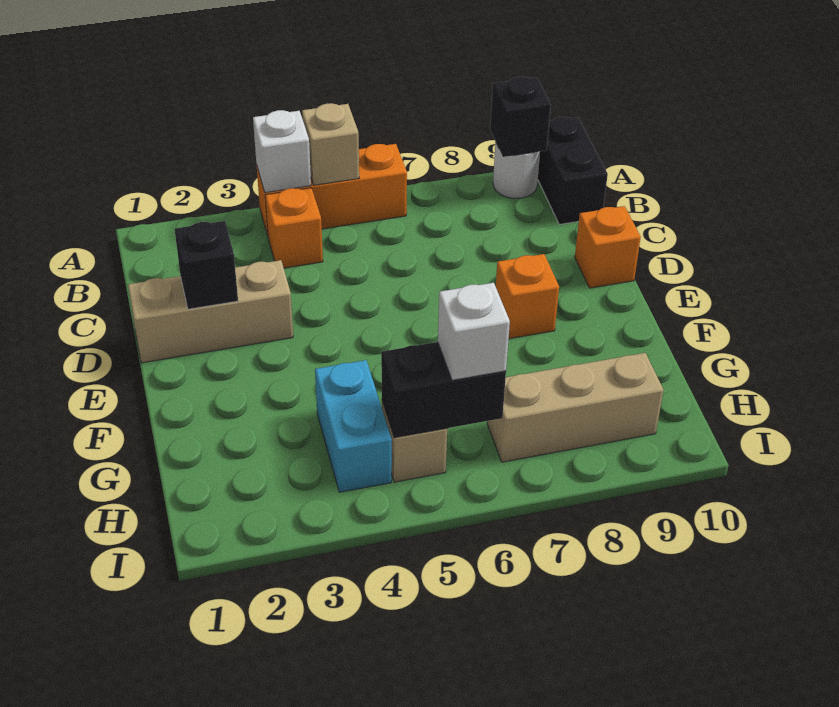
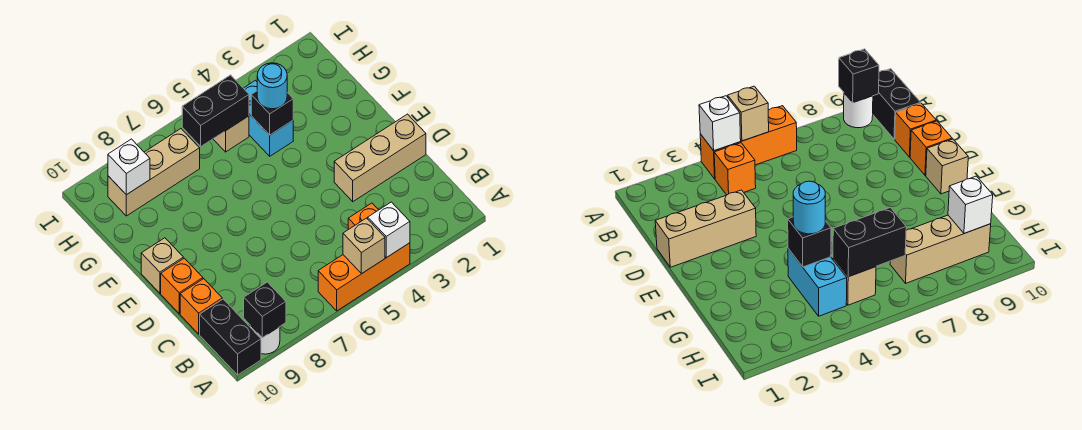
black brick D2 level 2 -> black brick G4 level 2
orange brick E8 level 1 -> orange brick C10 level 1
none -> tan brick E10 level 1
none -> cyan round brick G4 level 3
white brick H6 level 3 -> white brick H9 level 2

